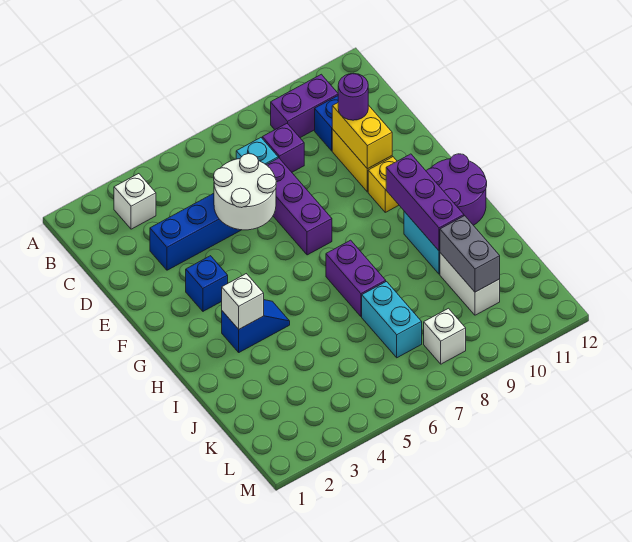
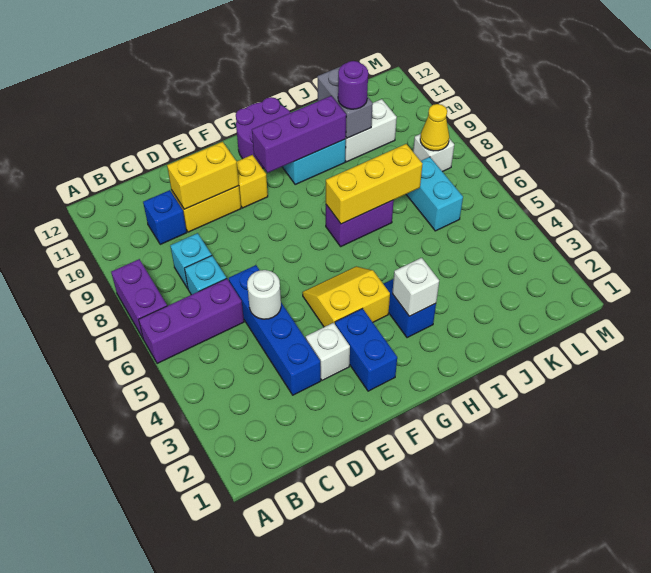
white brick B3 level 1 -> white brick E3 level 1
purple brick B9:B10 level 1 -> purple brick A7:A8 level 1
purple brick C8 level 1 -> cyan brick C8 level 1
white round brick D5:E6 level 2 -> white round brick D5 level 2
purple brick D7:F7 level 1 -> purple brick A6:C6 level 1
purple round brick D10 level 3 -> purple round brick J10 level 3
blue brick F3 level 1 -> blue brick F2:F3 level 1
none -> yellow slope F4:G5 level 1 top 4
none -> yellow brick H7:J7 level 2
cyan brick J7:K7 level 1 -> cyan brick K6:K7 level 1
grey brick J10:K10 level 2 -> grey brick J10:J11 level 2
none -> yellow cone L8 level 2

